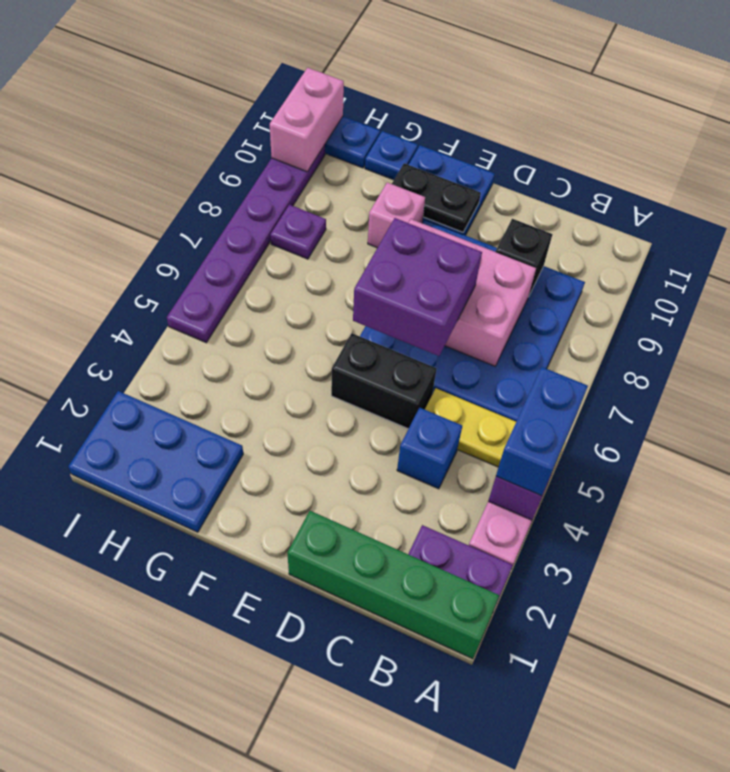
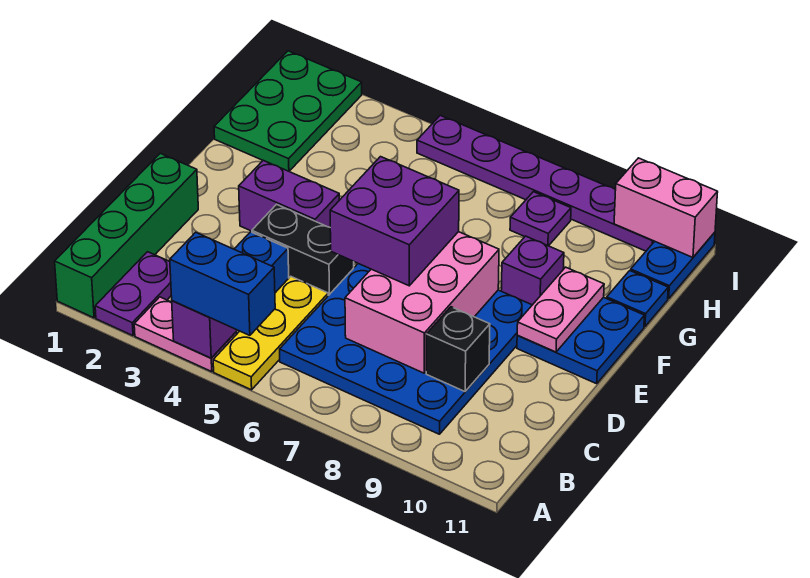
black brick D5:E5 level 1 -> black brick D4:D5 level 1
none -> purple brick E3:E4 level 1
black plate E10:F10 level 2 -> pink plate E10:F10 level 2
pink brick F9 level 1 -> purple brick F9 level 1
blue plate G1:I2 level 1 -> green plate G1:I2 level 1

